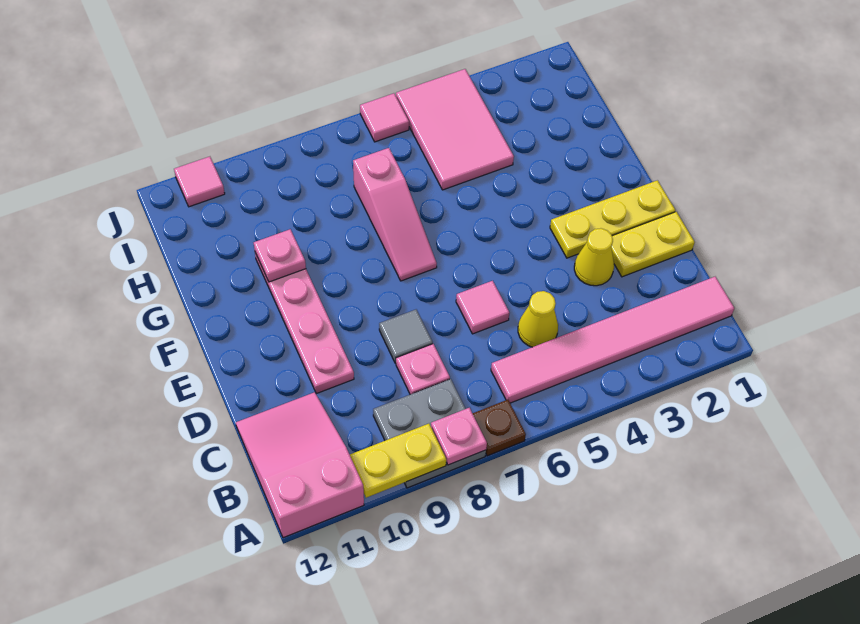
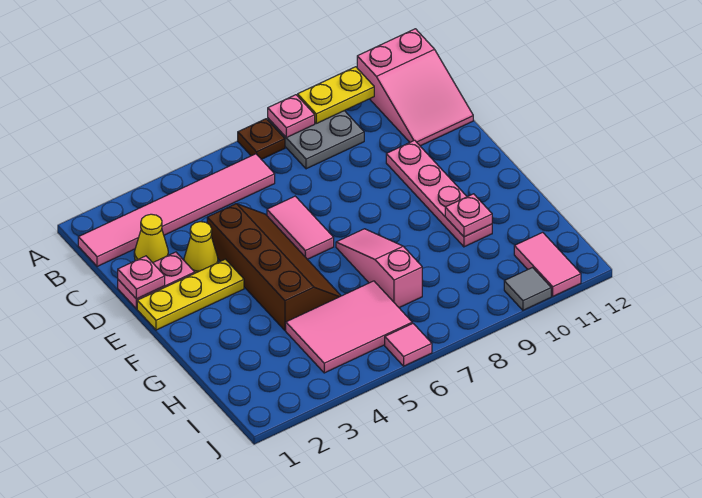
yellow cone C5 level 1 -> yellow cone C2 level 1
pink plate C8 level 1 -> pink plate D1 level 2
yellow plate D1:D2 level 1 -> pink plate D1:D2 level 1
none -> brown slope D4:G5 level 1 top 4
pink tile D6 level 1 -> pink tile D6:E6 level 1
grey tile D8 level 1 -> grey tile J10 level 1
pink tile H4:J5 level 1 -> pink tile H4:I6 level 1
pink tile J11 level 1 -> pink tile I11:J11 level 1

